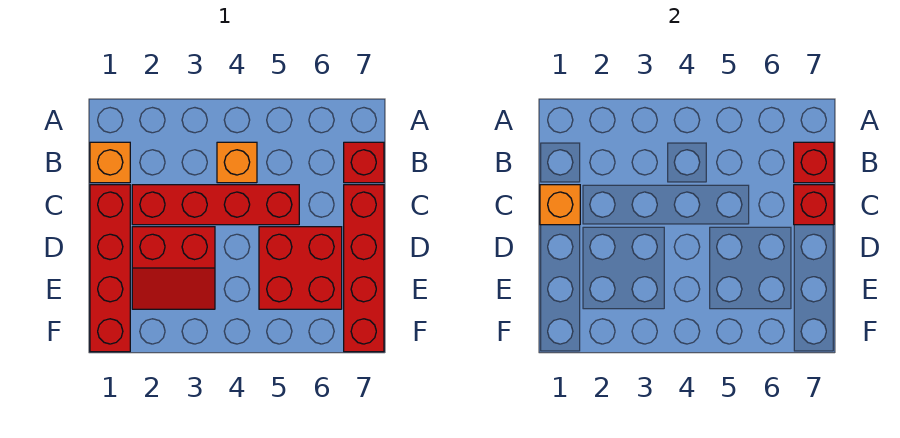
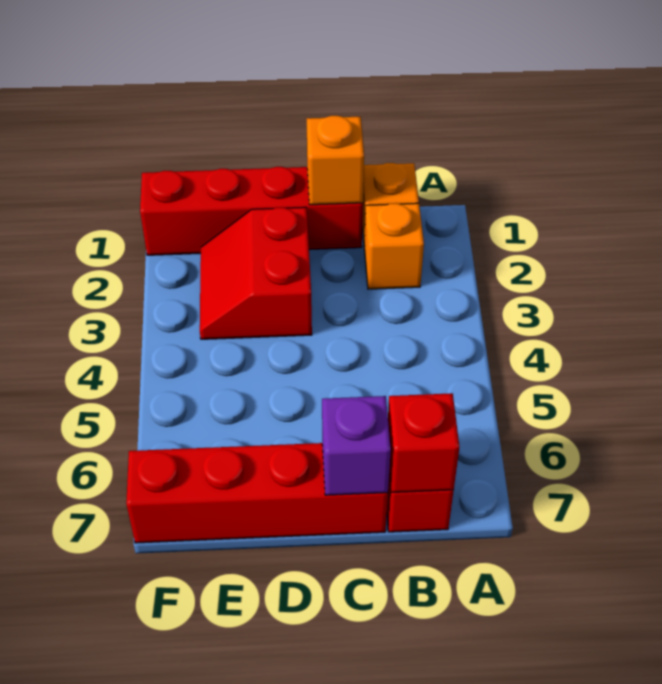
orange brick B4 level 1 -> orange brick B2 level 1
red brick C2:C5 level 1 -> none
red brick C7 level 2 -> purple brick C7 level 2
red brick D5:E6 level 1 -> none

